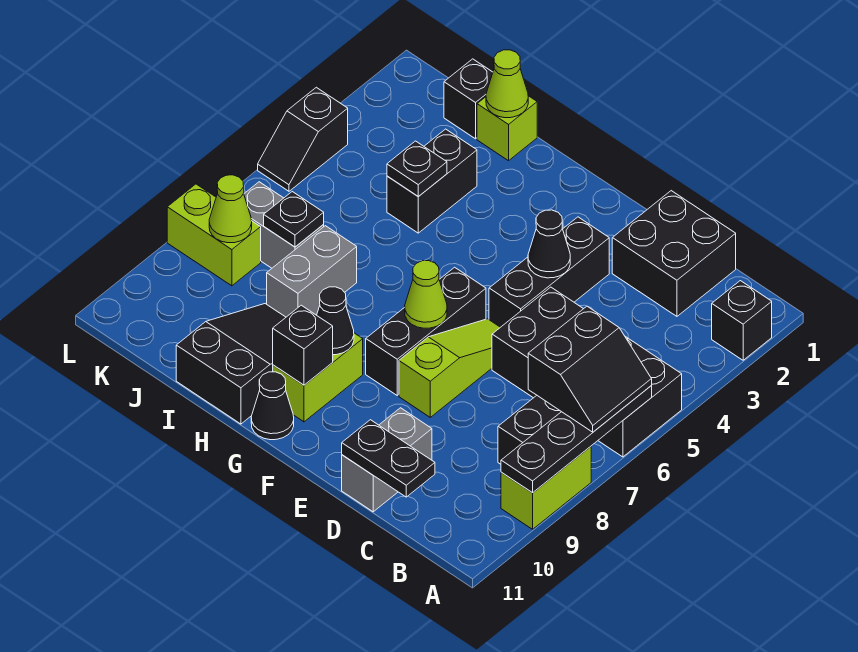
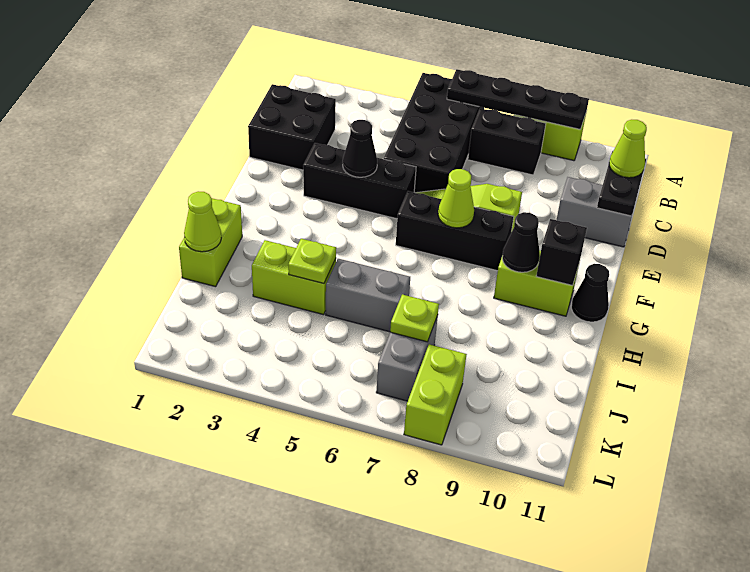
black brick A2 level 1 -> none
black slope A6:B7 level 3 top B -> none
black slope H9:I11 level 1 top 11 -> none
lime brick I1 level 1 -> lime brick H1:I1 level 1
black brick I3:I4 level 1 -> lime brick I3:I4 level 1
black plate I4 level 2 -> lime plate I4 level 2
grey brick I7:I8 level 1 -> grey brick I5:I6 level 1
black brick J1 level 1 -> none
black plate J7 level 2 -> lime plate J7 level 2
lime cone K8 level 2 -> lime cone C11 level 3
black slope L4:L5 level 1 top 4 -> none

